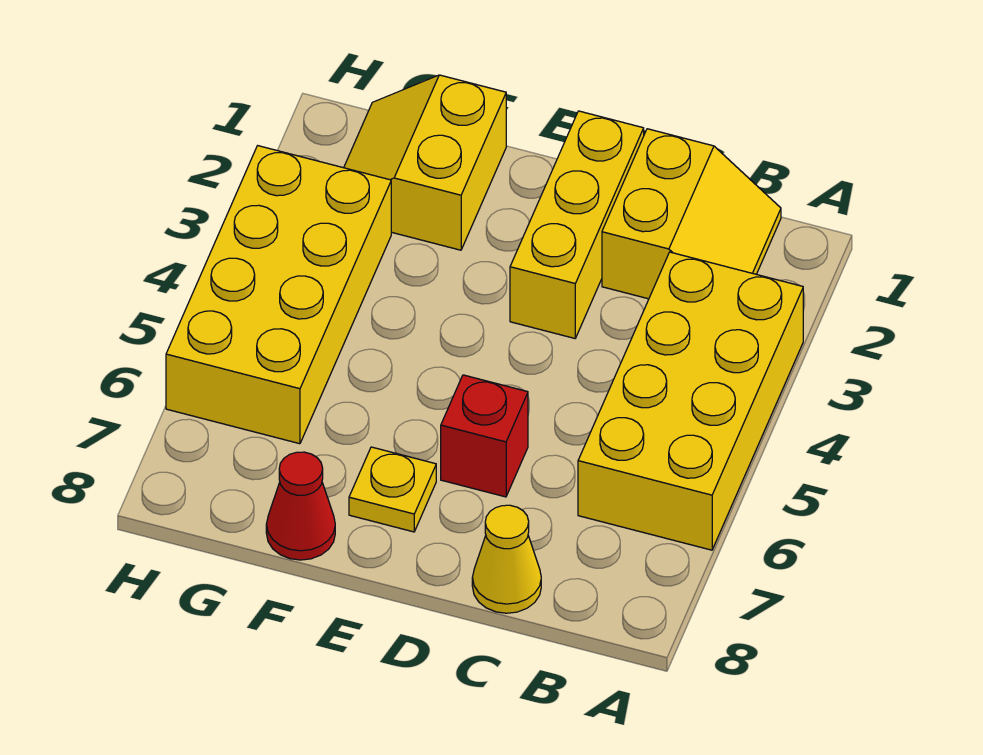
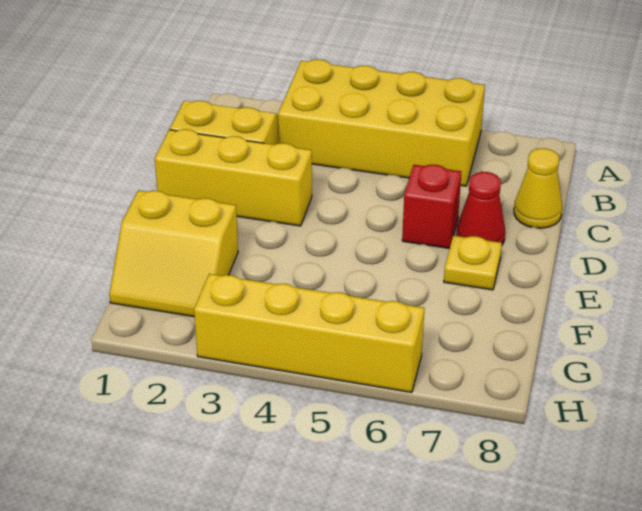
red cone F8 level 1 -> red cone D7 level 1
yellow brick G3:H6 level 1 -> yellow brick H3:H6 level 1

